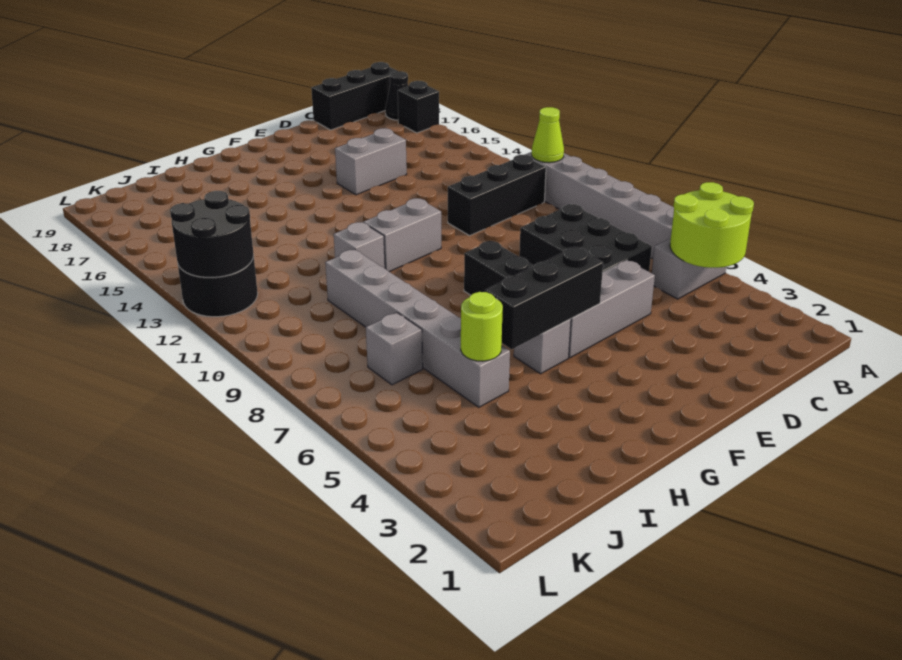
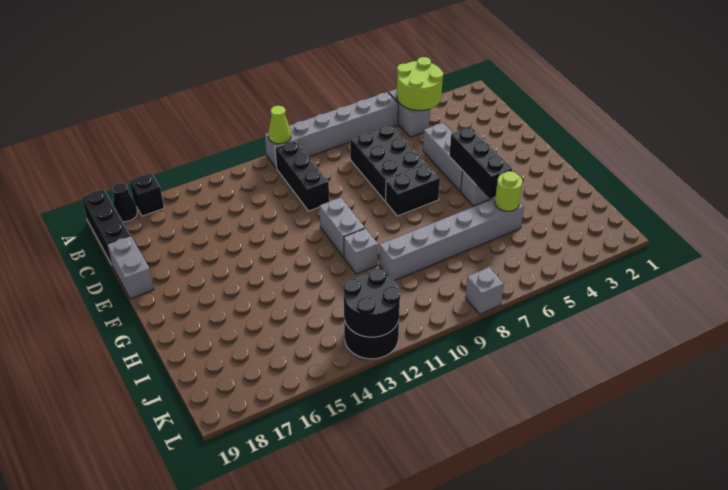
black brick C6:D8 level 1 -> black brick C7:E8 level 1
grey brick D15:E15 level 1 -> grey brick D19:E19 level 1
grey brick J7 level 1 -> grey brick L8 level 1

